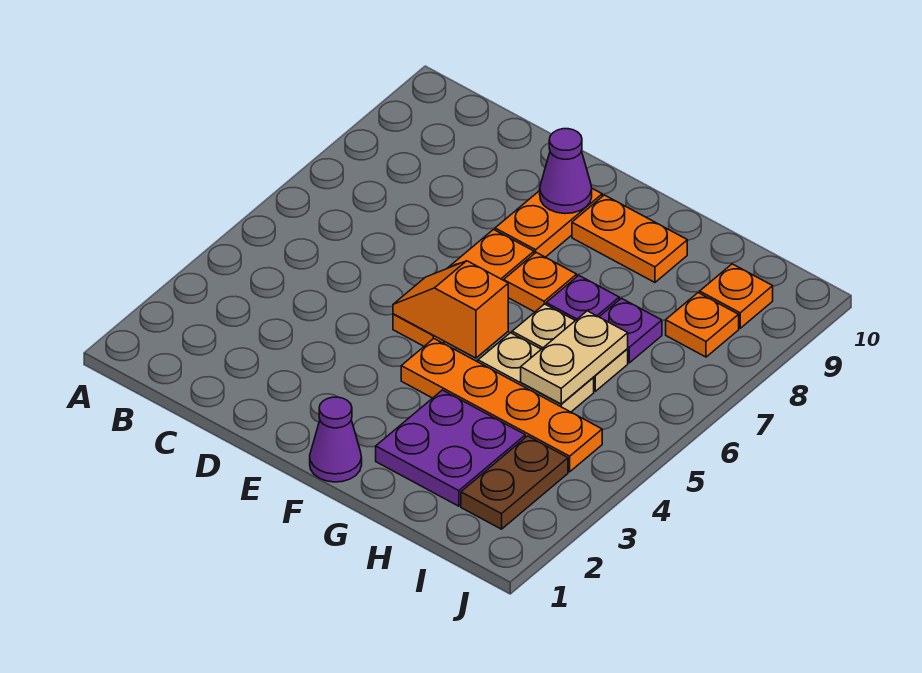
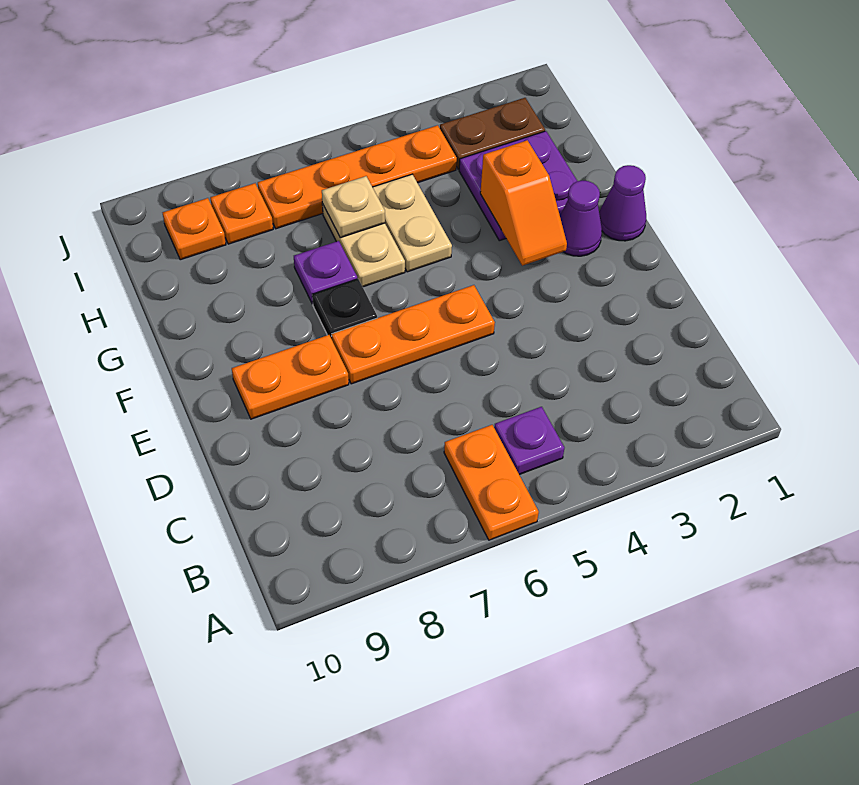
orange slope E5:F5 level 2 top F -> orange slope F3:G3 level 2 top G
purple cone E9 level 2 -> purple cone F2 level 1
orange plate F4:I4 level 1 -> orange plate I4:I7 level 1
orange plate F7 level 1 -> black plate F7 level 1
orange plate F9:G9 level 1 -> orange plate A6:B6 level 1
tan plate H5:H6 level 2 -> tan plate H6 level 2
purple plate H7 level 1 -> purple plate B5 level 1

